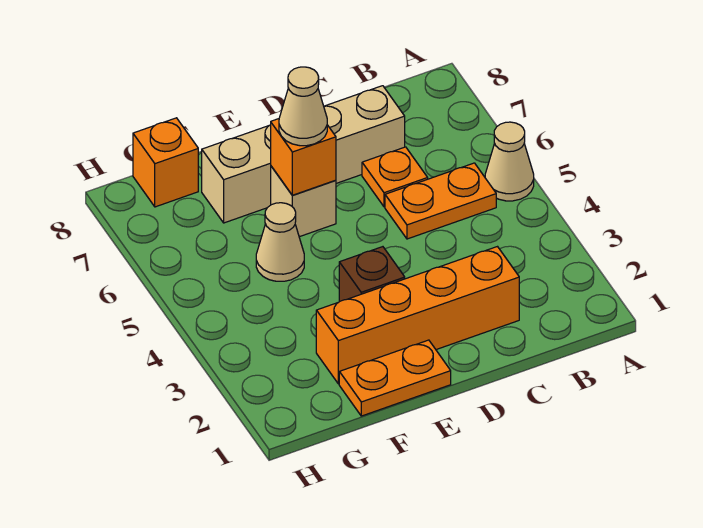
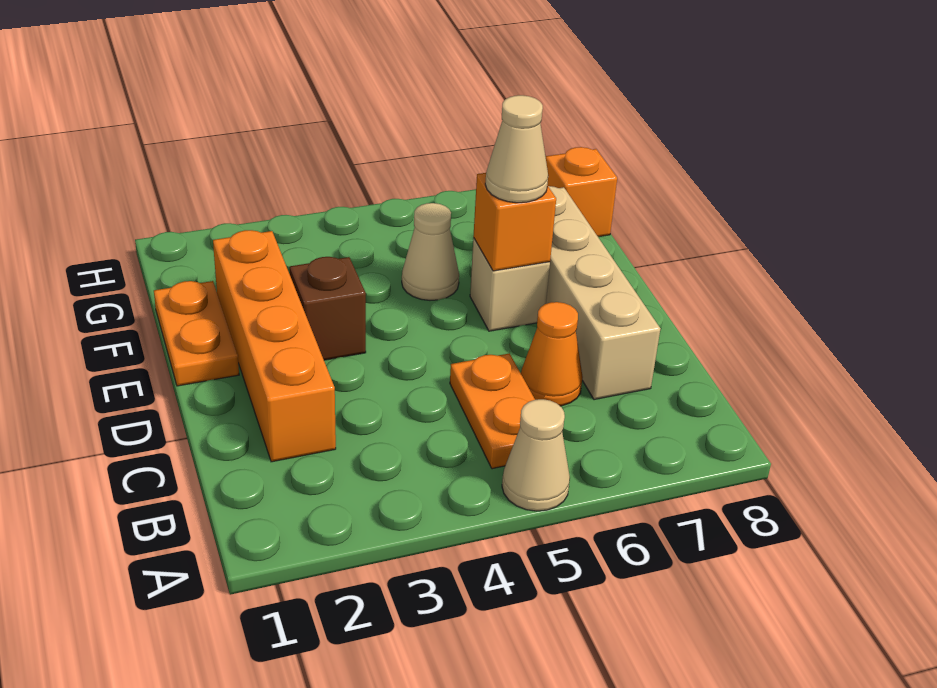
orange plate C6 level 1 -> orange cone C6 level 1

